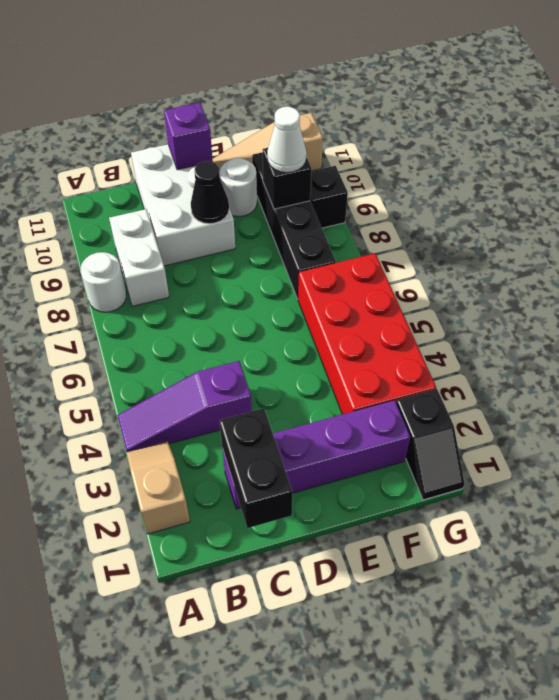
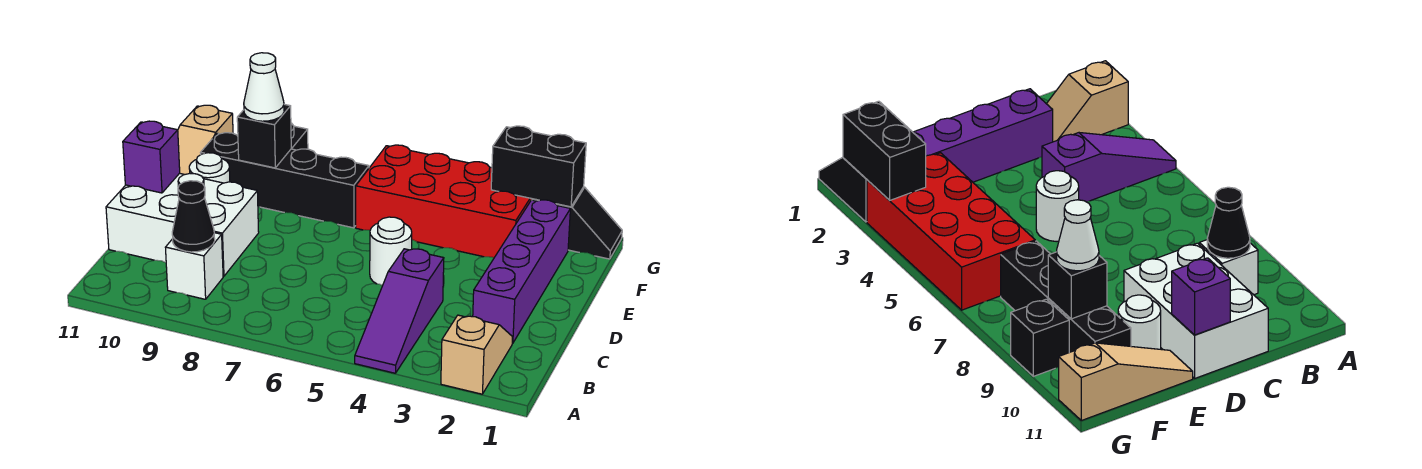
tan slope A2:A3 level 1 top 2 -> tan slope A2:B2 level 1 top A
white round brick A8 level 1 -> white round brick D5 level 1
white brick B8:B9 level 1 -> white brick B9 level 1
black brick C1:C2 level 2 -> black brick G2:G3 level 2
black cone D9 level 2 -> black cone B9 level 2

